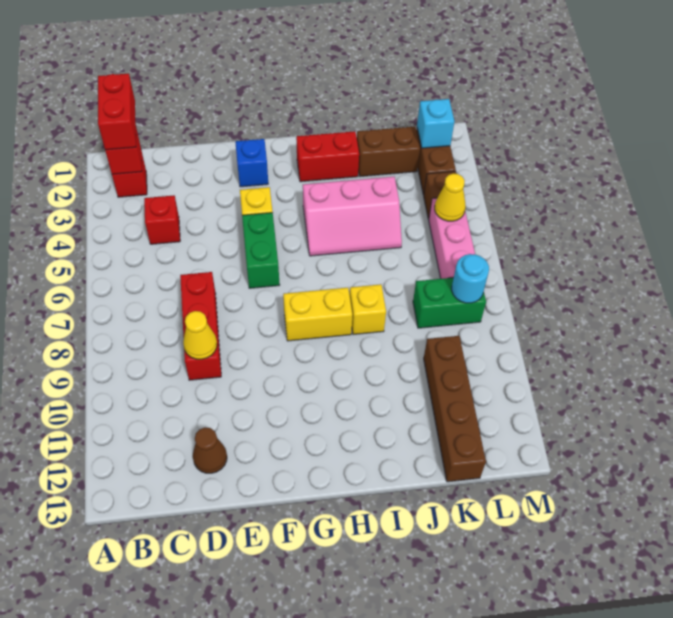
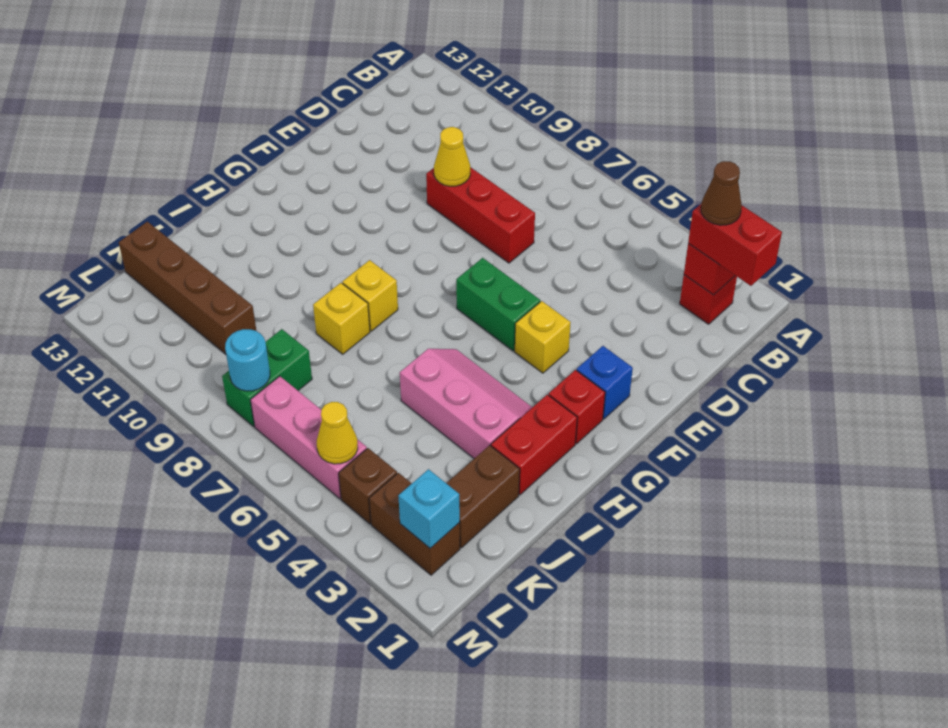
red brick C4 level 1 -> red brick G2 level 1
brown cone D12 level 1 -> brown cone B2 level 4
yellow brick G8:H8 level 1 -> yellow brick H8 level 1
pink slope H4:J5 level 1 top 4 -> pink slope H3:I5 level 1 top I

